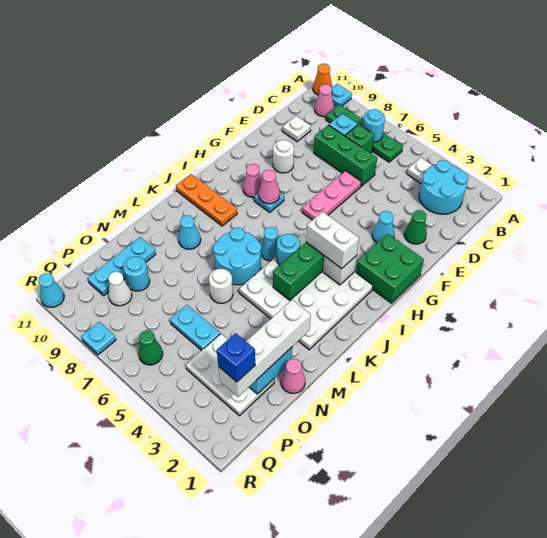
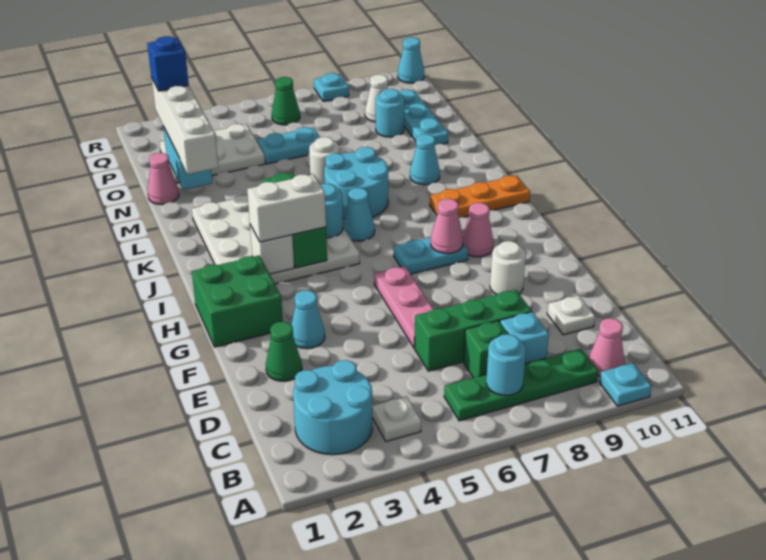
orange cone A11 level 1 -> none
cyan plate H8 level 1 -> cyan plate H7:H8 level 1

